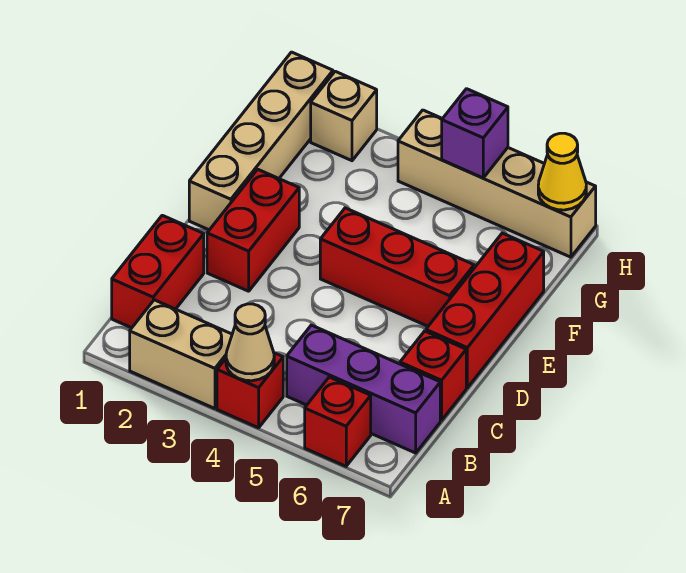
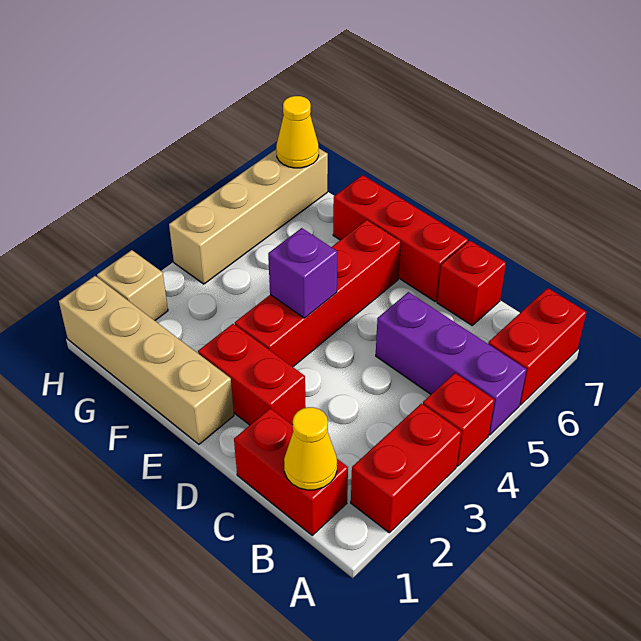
tan brick A2:A3 level 1 -> red brick A2:A3 level 1
tan cone A4 level 2 -> none
red brick A6 level 1 -> red brick A6:A7 level 1
none -> yellow cone B1 level 2
purple brick B5:B7 level 1 -> purple brick A5:C5 level 1
red brick E4:E6 level 1 -> red brick E3:E6 level 1
purple brick H5 level 2 -> purple brick E4 level 2

